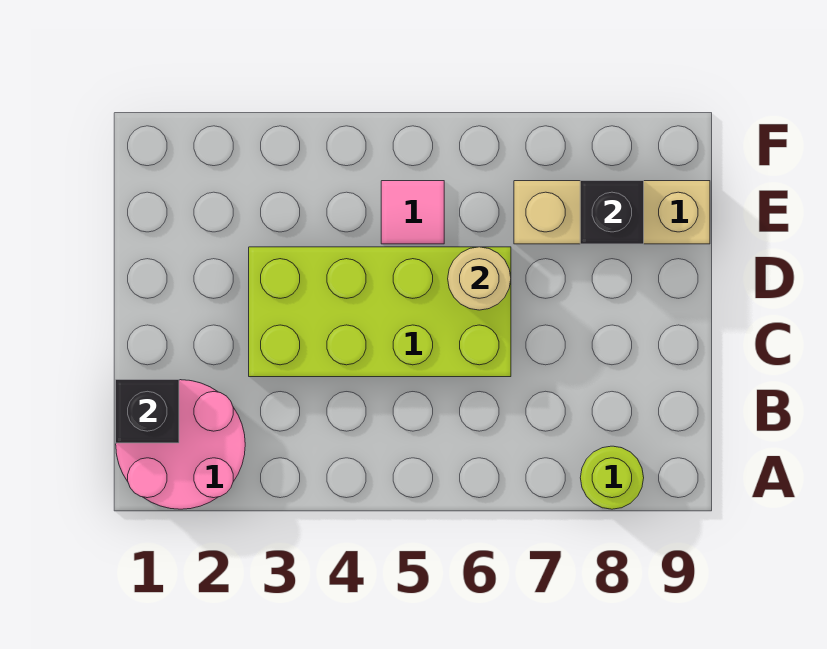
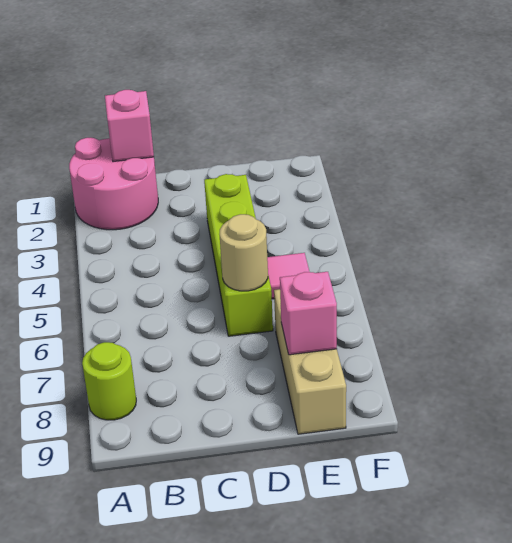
black brick B1 level 2 -> pink brick B1 level 2
lime brick C3:D6 level 1 -> lime brick D3:D6 level 1
black brick E8 level 2 -> pink brick E8 level 2

